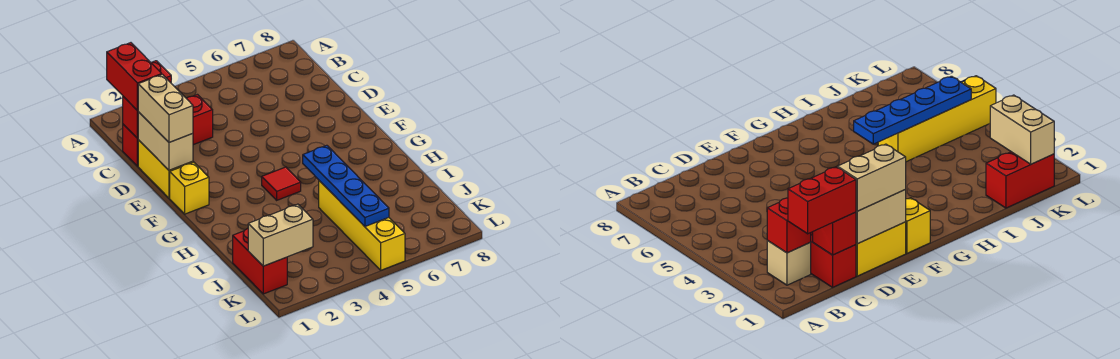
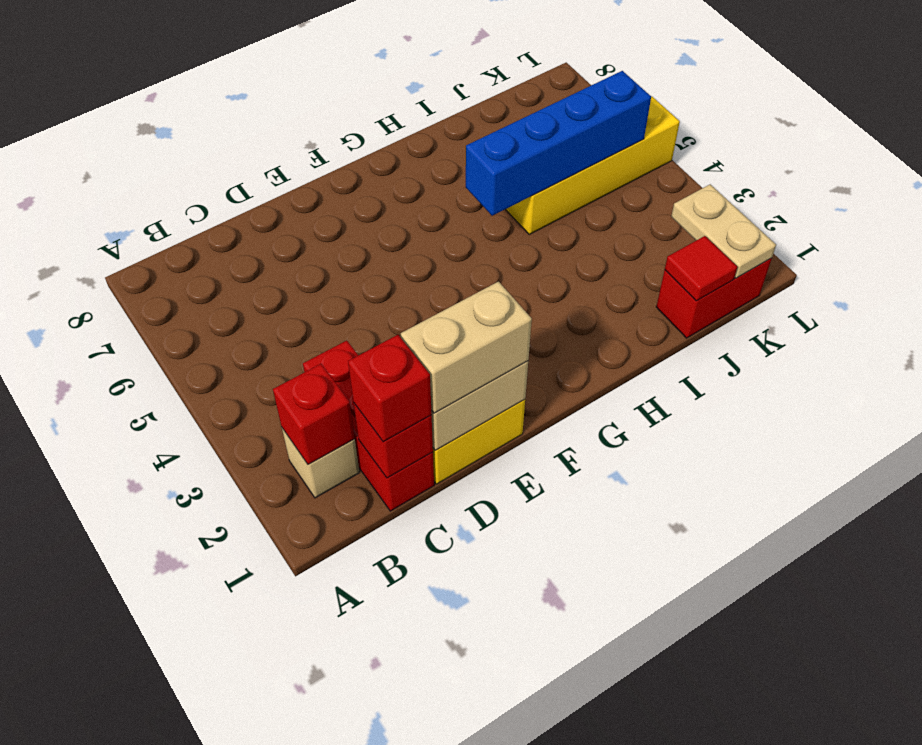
red brick B1:C1 level 3 -> red brick C1 level 3
yellow brick F1 level 1 -> none
red tile G4 level 1 -> red tile J1 level 2
blue plate H5:K5 level 2 -> blue brick H5:K5 level 2
tan brick K1:K2 level 2 -> tan plate K1:K2 level 2

